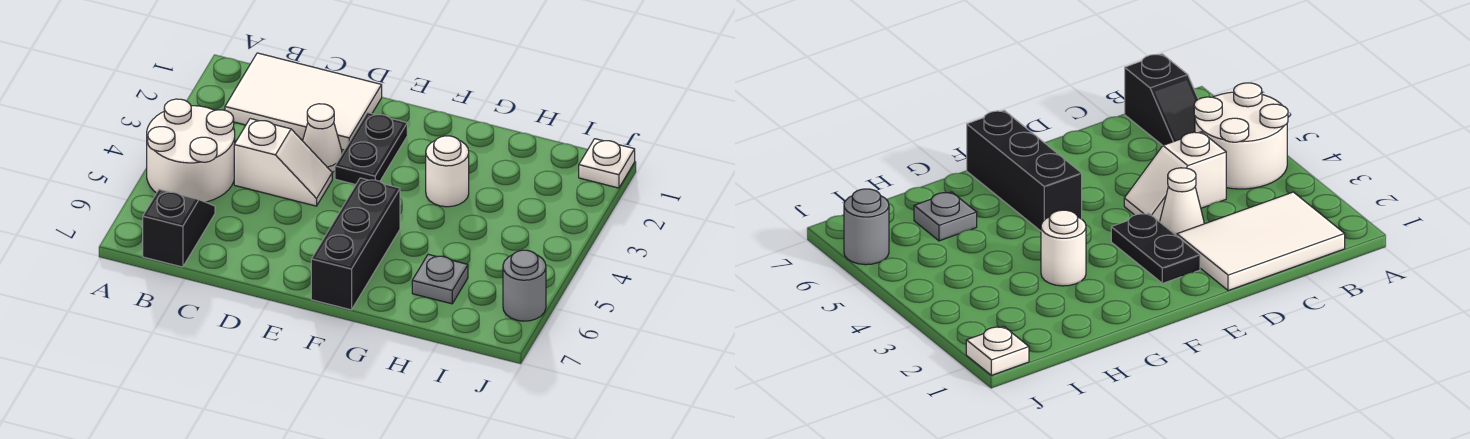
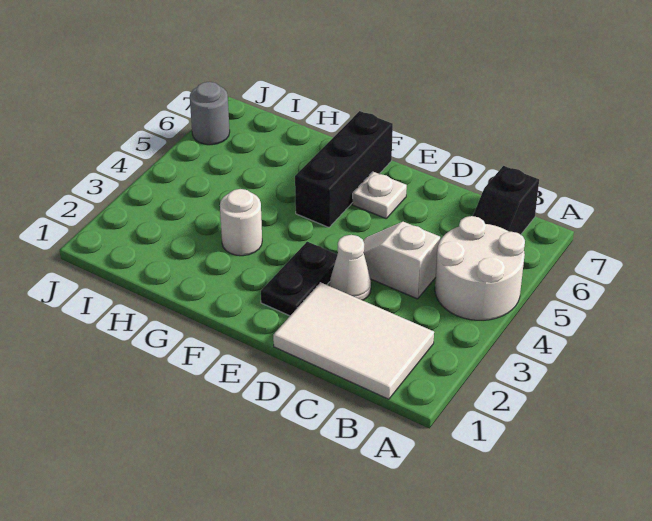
grey plate H6 level 1 -> none
white plate J1 level 1 -> white plate E6 level 1

